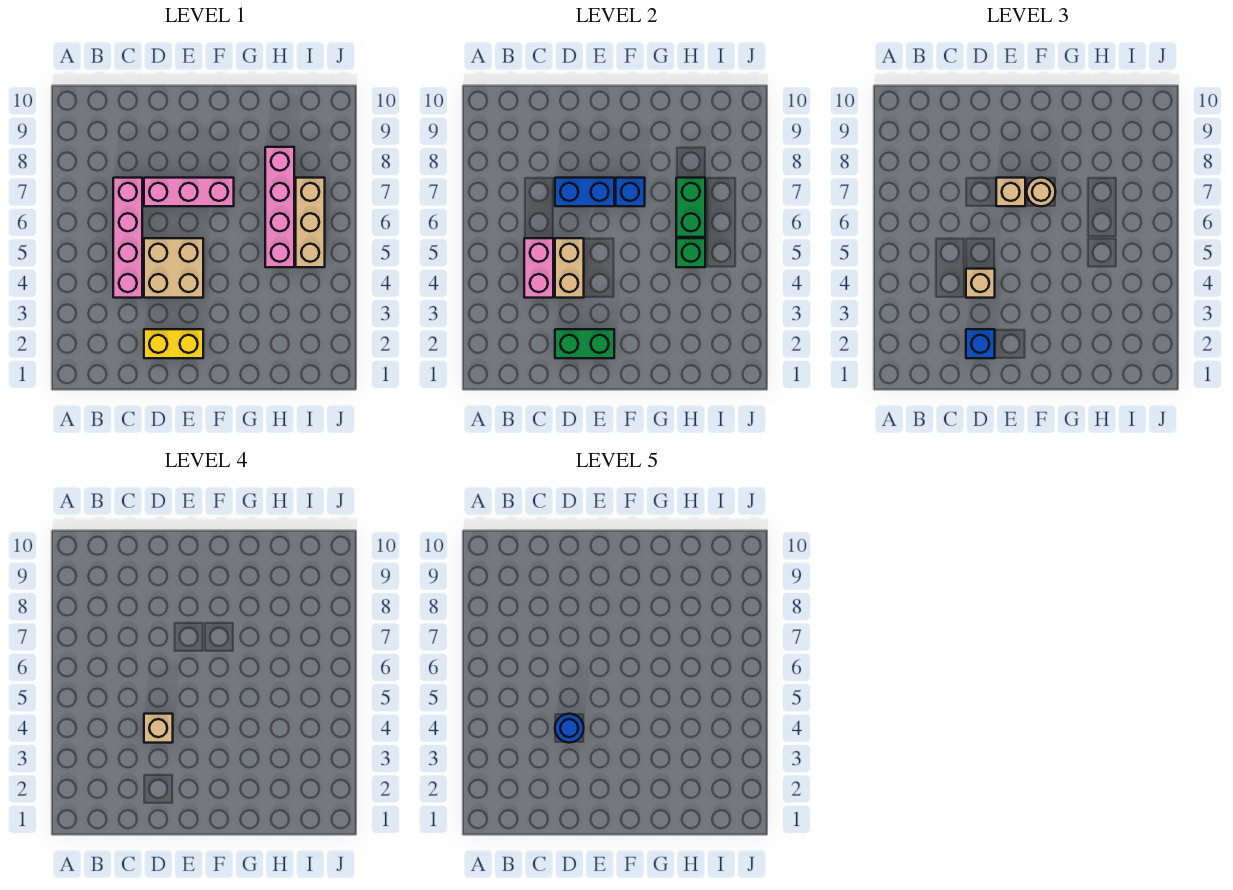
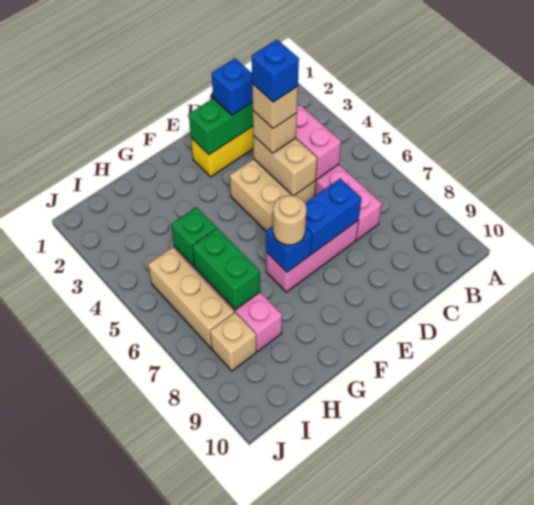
blue round brick D4 level 5 -> blue brick D4 level 5
tan brick E7 level 3 -> tan brick I8 level 1

